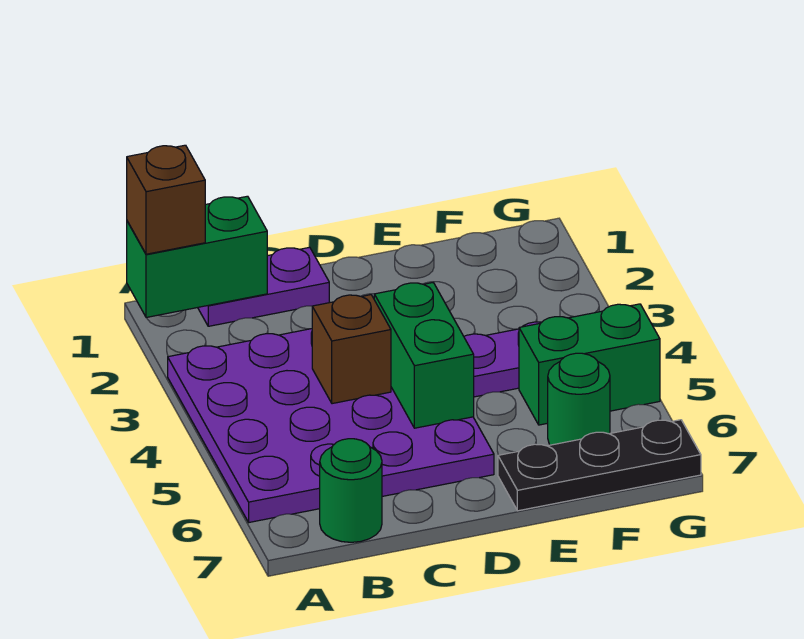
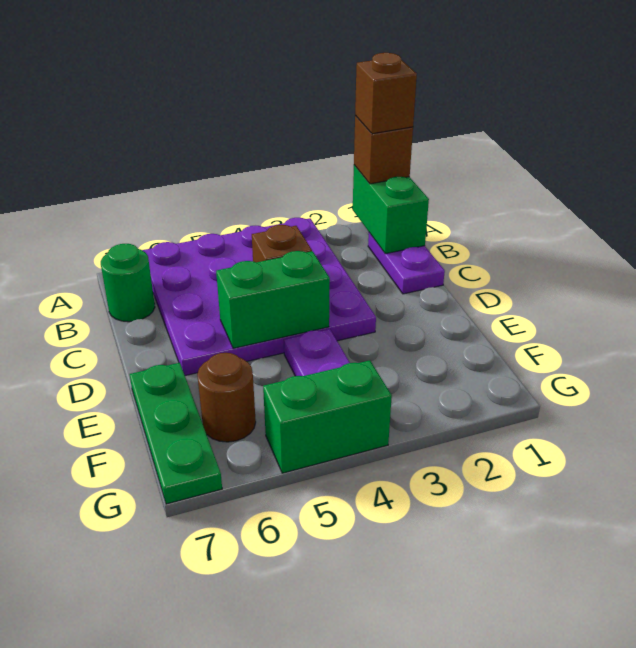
none -> brown brick A1 level 4
black plate E7:G7 level 1 -> green plate E7:G7 level 1
green brick F5:G5 level 1 -> green brick G4:G5 level 1
green round brick F6 level 1 -> brown round brick F6 level 1

